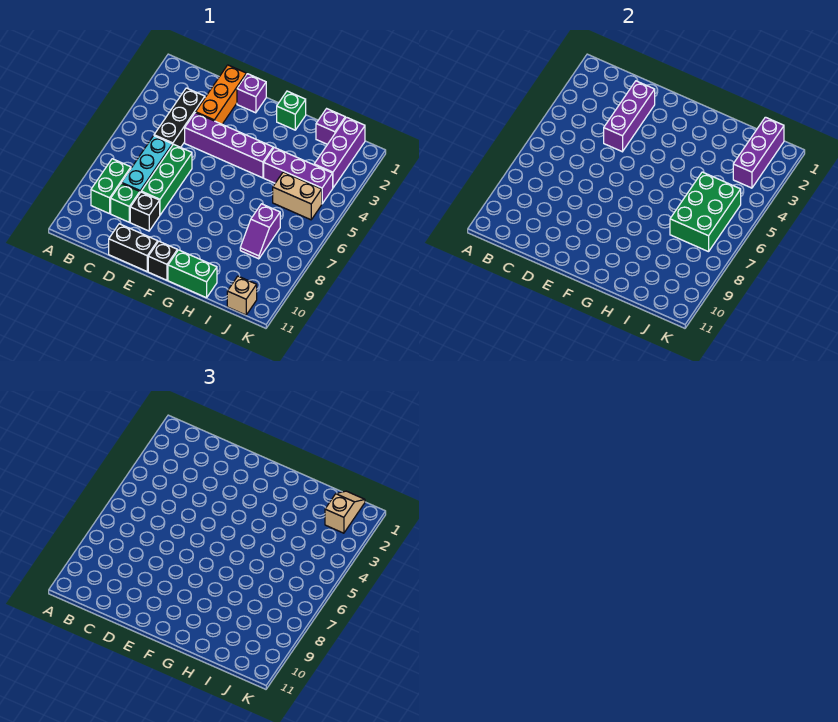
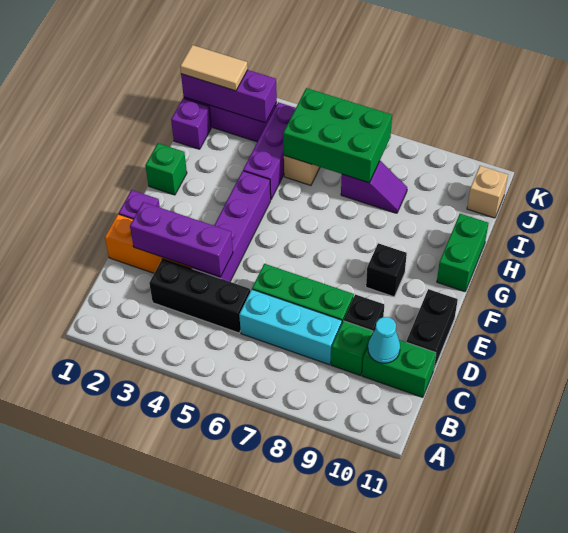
green brick B8:B9 level 1 -> green brick C10:C11 level 1
none -> cyan cone C10 level 2
black brick F11 level 1 -> black brick F9 level 1
tan slope J1:J2 level 3 top 2 -> tan tile J1:J2 level 3

